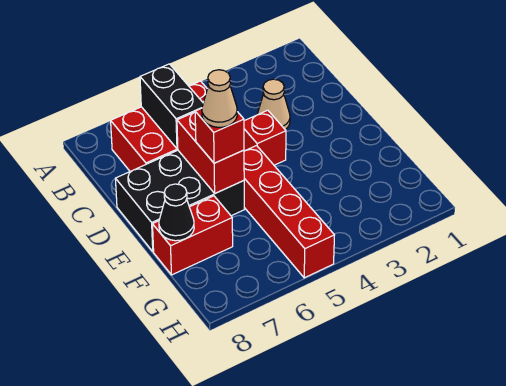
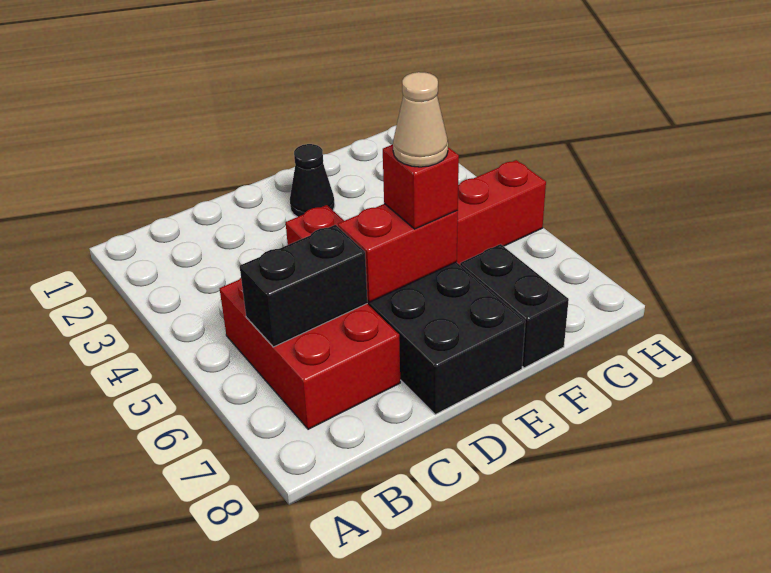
tan cone C3 level 1 -> none
red brick F7:F8 level 1 -> black brick F7:F8 level 1
black cone F8 level 2 -> black cone E2 level 1

